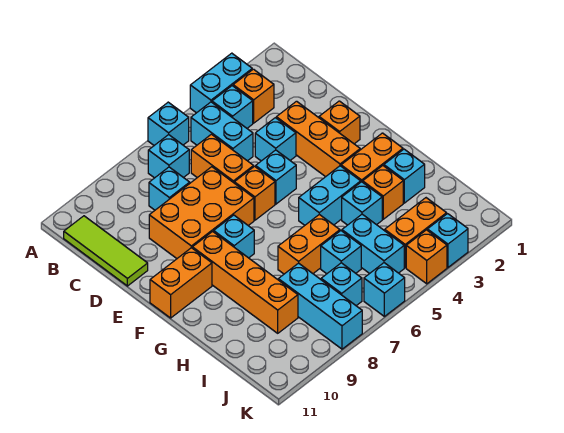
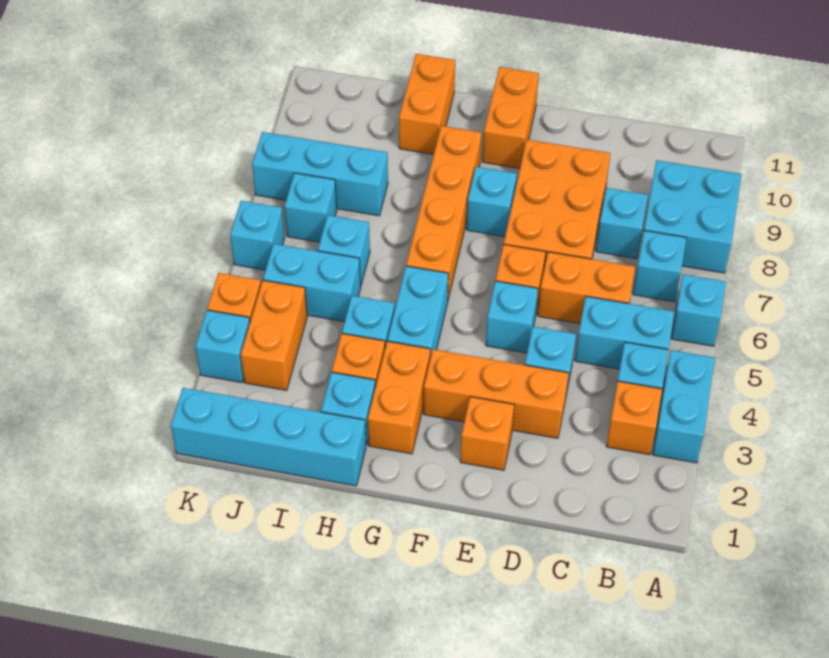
none -> cyan brick A8:B9 level 1
lime tile B11:D11 level 1 -> none
orange brick F9:I9 level 1 -> orange brick G6:G9 level 1
none -> cyan brick H1:K1 level 1
orange brick H6:H7 level 1 -> orange brick H10:H11 level 1

